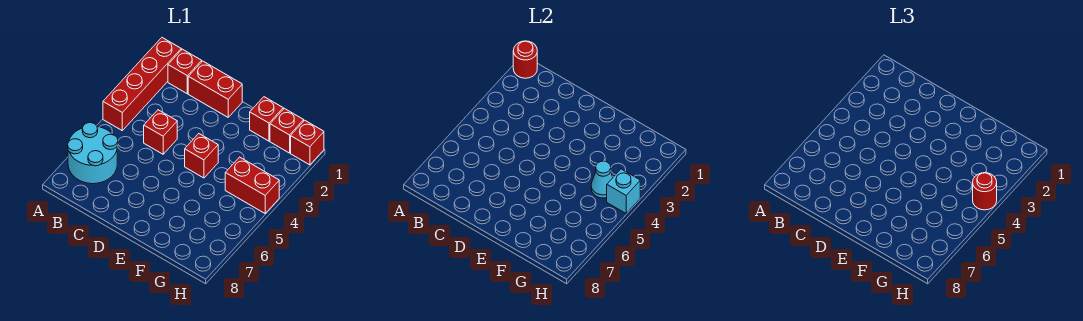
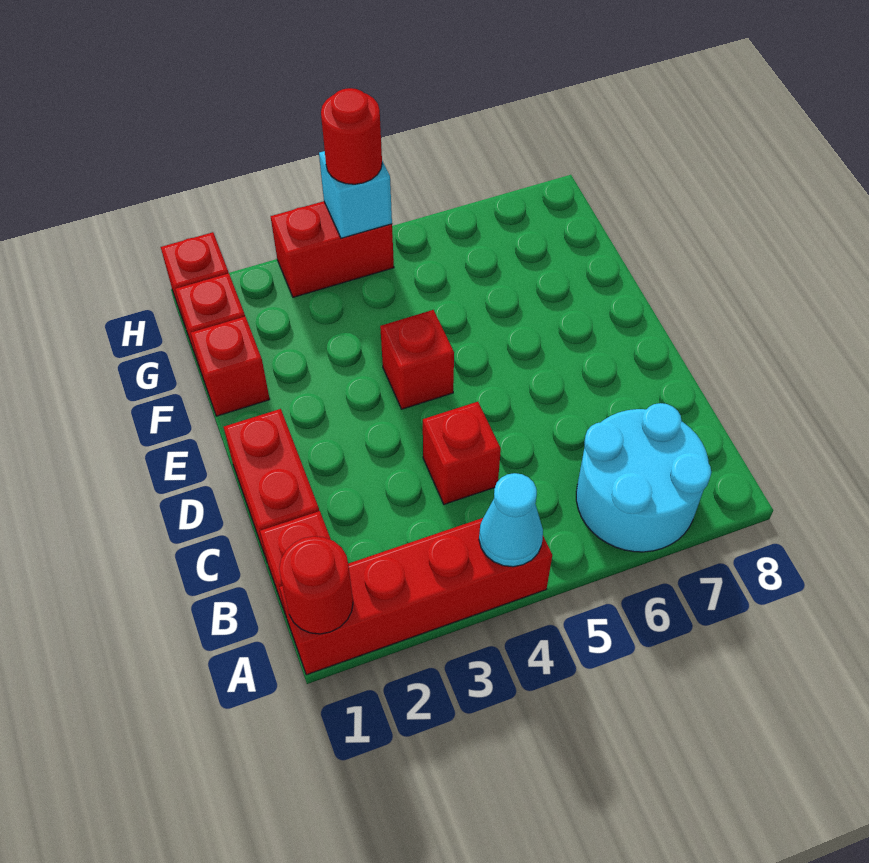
red brick G4:H4 level 1 -> red brick H3:H4 level 1
cyan cone G4 level 2 -> cyan cone A4 level 2

